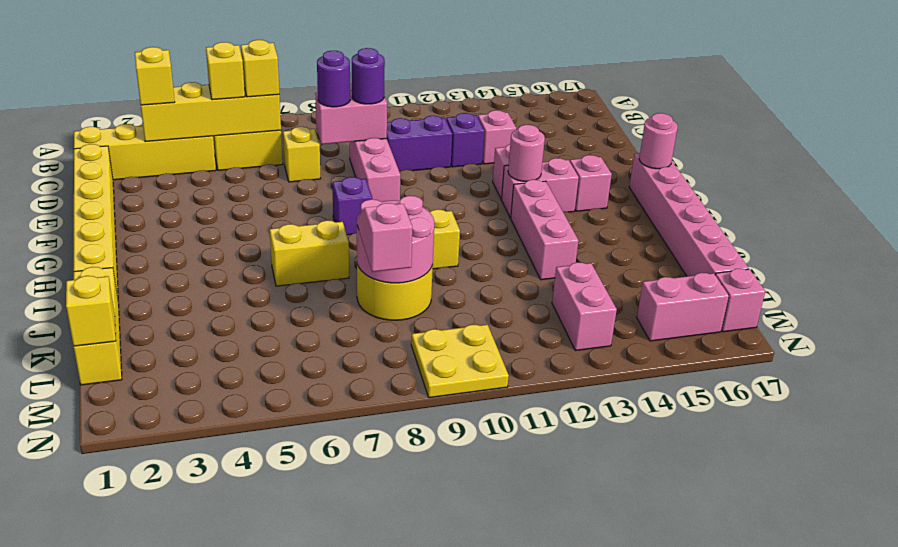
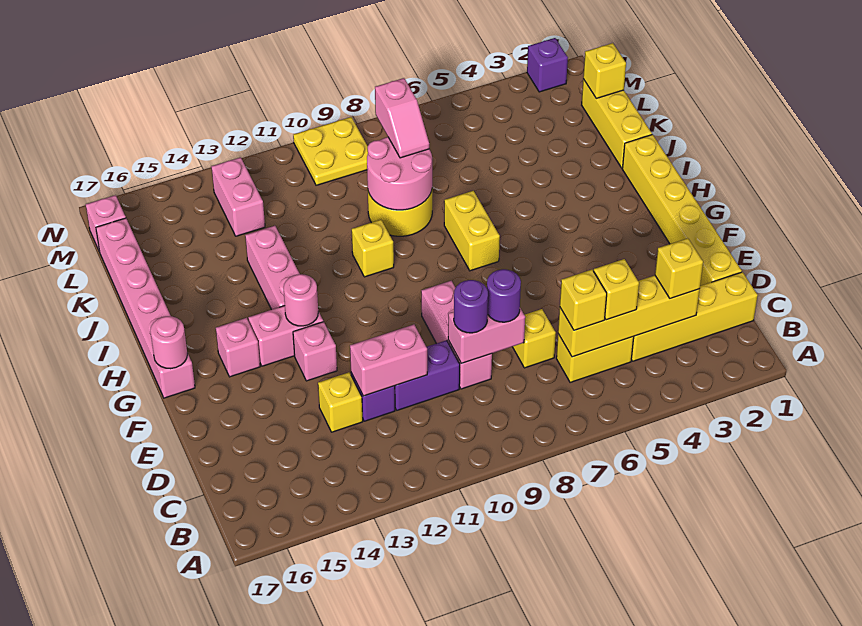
pink brick D13 level 1 -> yellow brick D13 level 1
purple brick G8 level 1 -> purple brick N2 level 1
yellow brick I6:I7 level 1 -> yellow brick H7:I7 level 1
pink brick M15:M16 level 1 -> pink brick D11:D12 level 2

